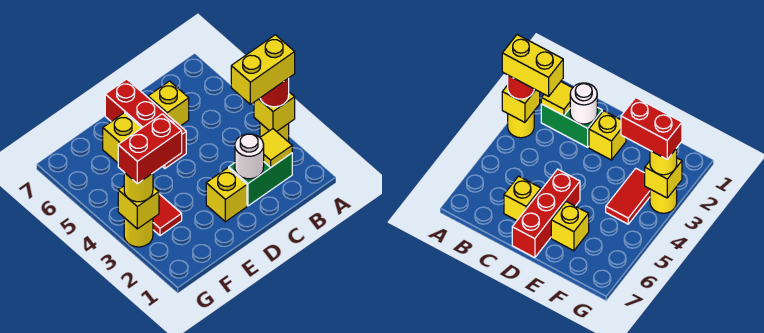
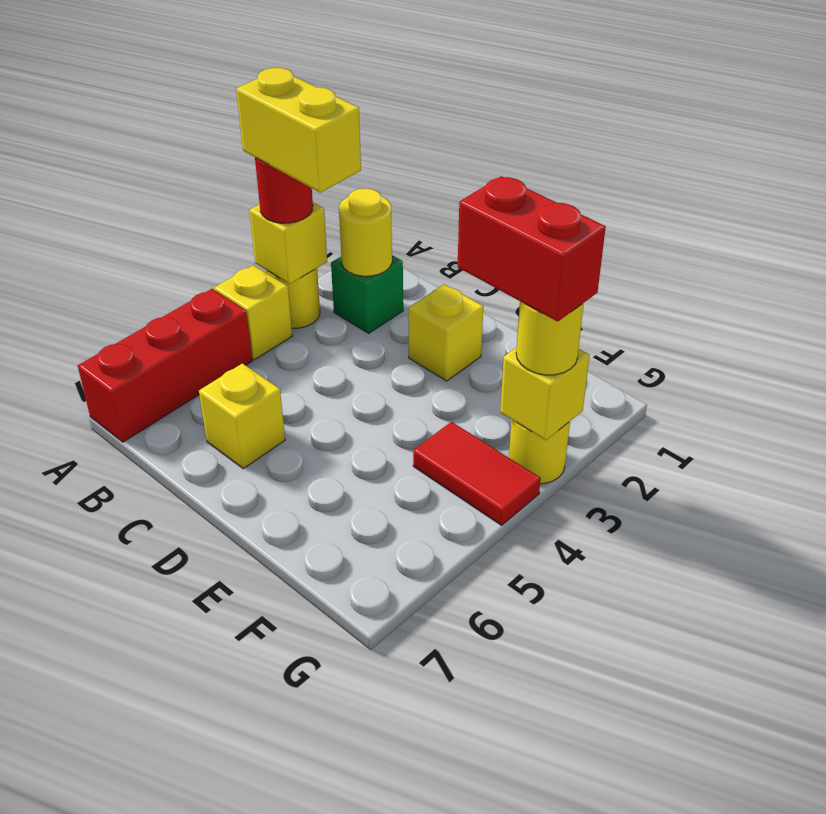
green brick B2:C2 level 1 -> green brick B2 level 1
yellow tile B2 level 2 -> yellow round brick B2 level 2
white round brick C2 level 2 -> none
red brick D5:D7 level 1 -> red brick A5:A7 level 1
yellow brick E6 level 1 -> yellow brick A4 level 1
red tile F3:F4 level 1 -> red tile F4:G4 level 1

